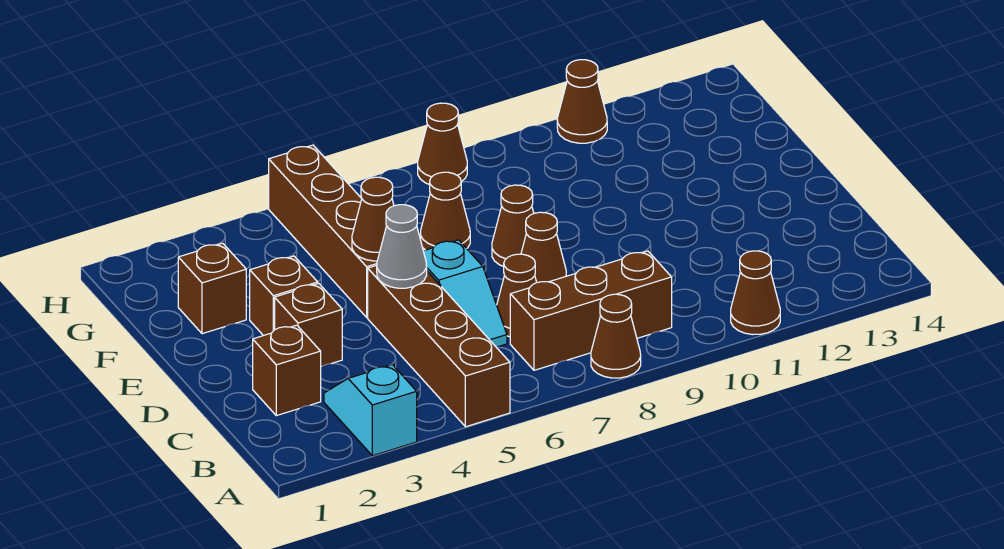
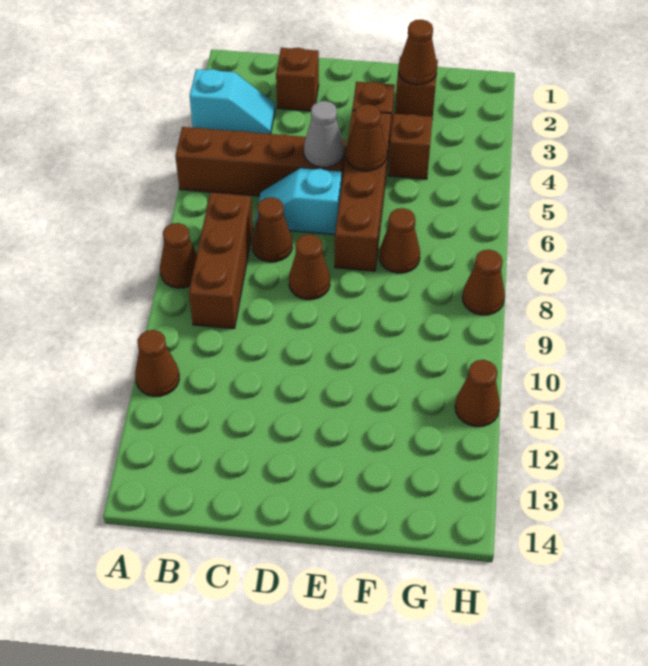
brown brick D3 level 1 -> brown brick F4 level 1
brown brick E5:H5 level 1 -> brown brick E4:E7 level 1
brown cone E8 level 1 -> brown cone F2 level 2

